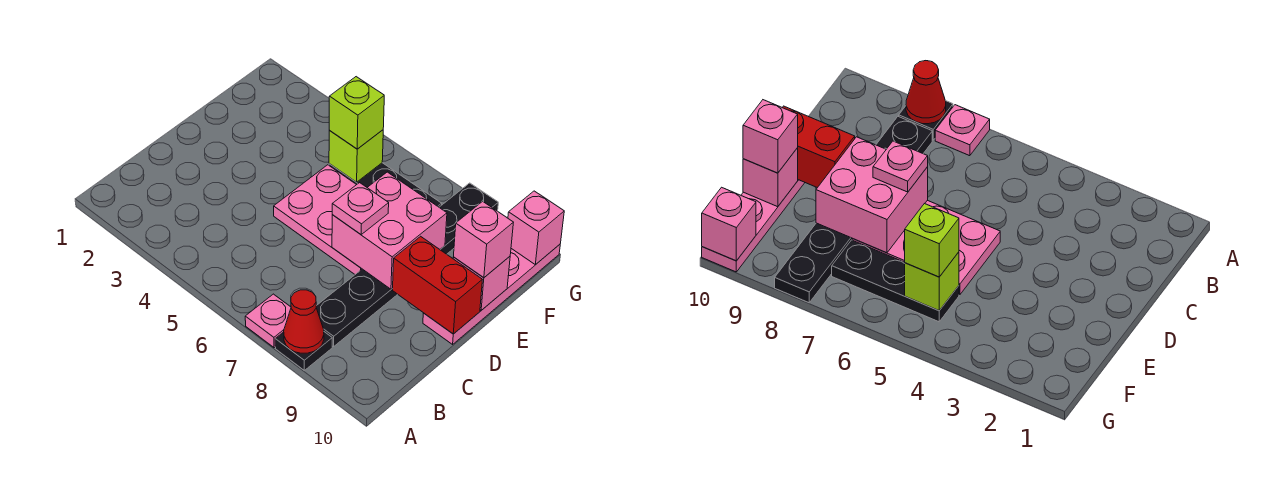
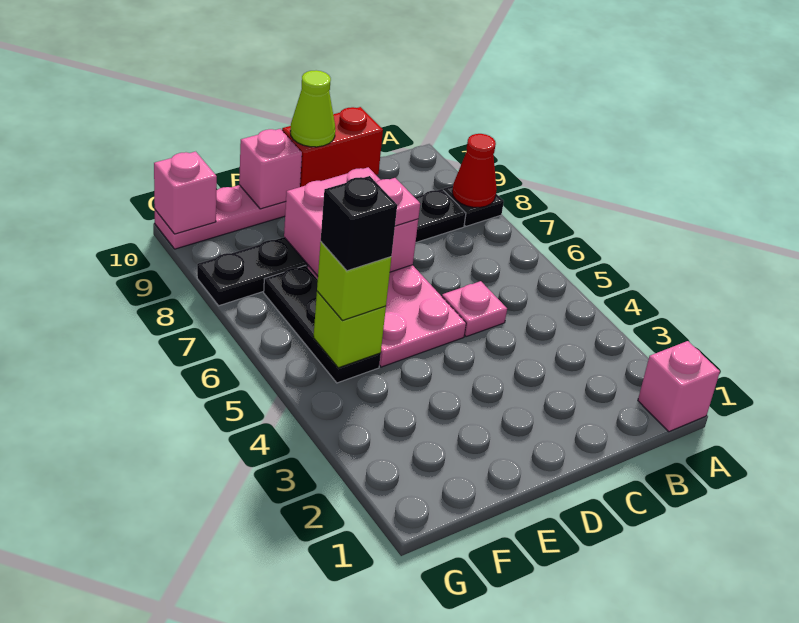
pink plate A7 level 1 -> pink plate C5 level 1
red brick D9:D10 level 2 -> red brick C10:D10 level 2
none -> lime cone D10 level 3
pink brick E10 level 3 -> pink brick A1 level 1
none -> black brick F5 level 4

